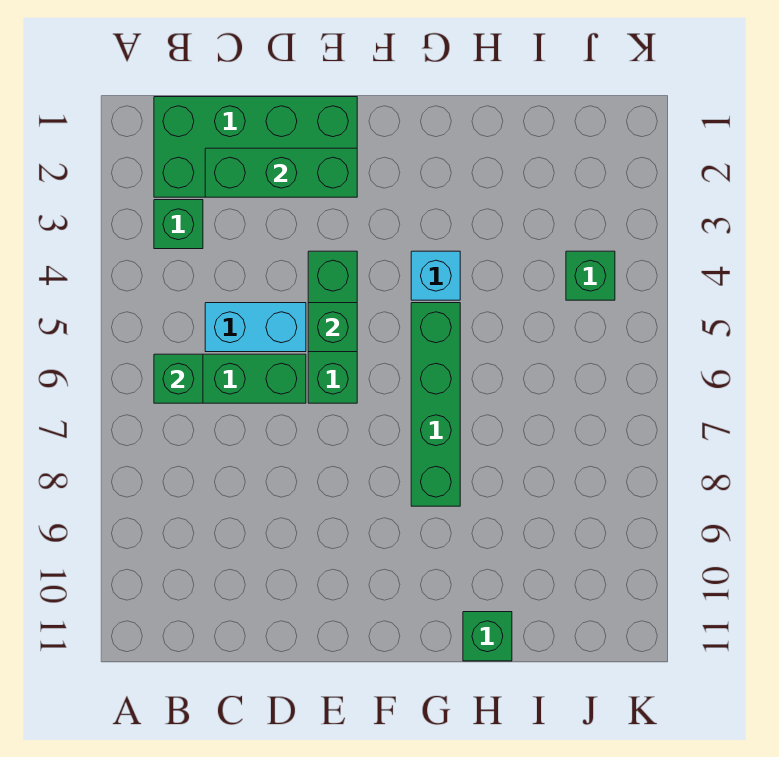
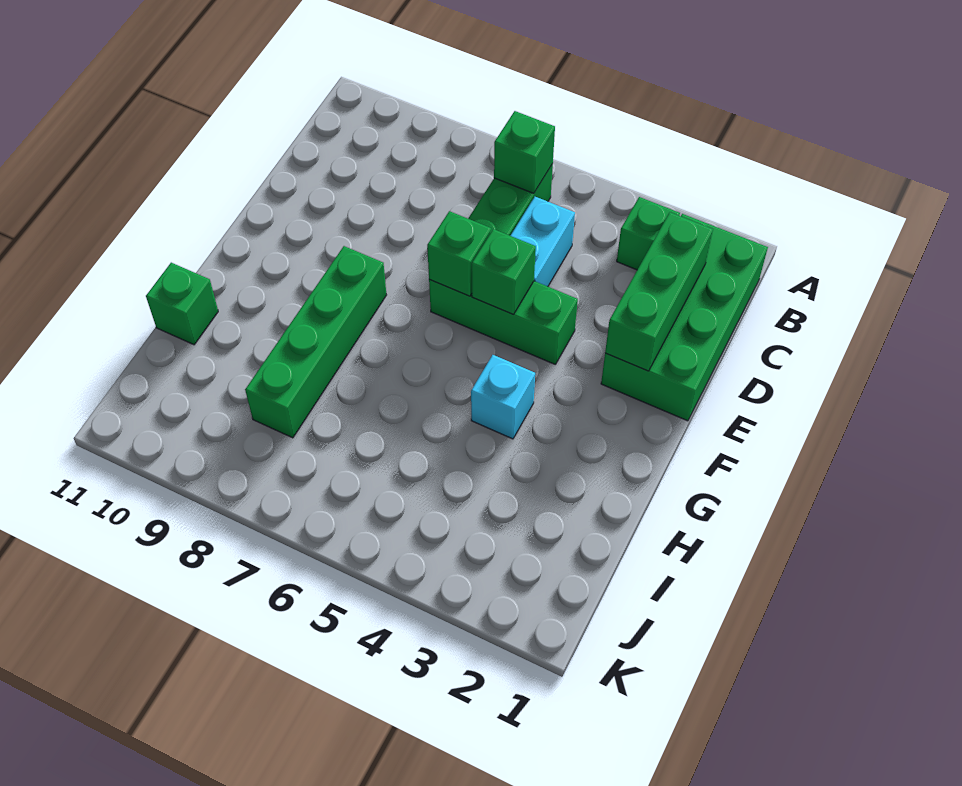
green brick G5:G8 level 1 -> green brick F8:I8 level 1
green brick J4 level 1 -> green brick E6 level 2

